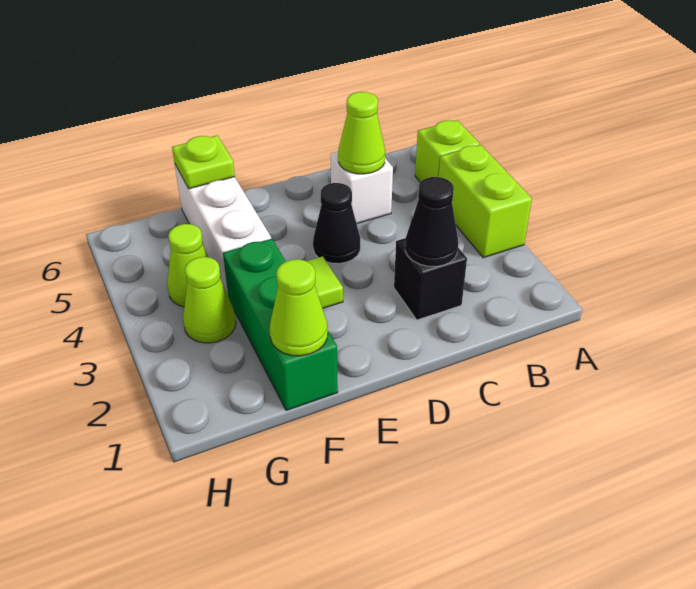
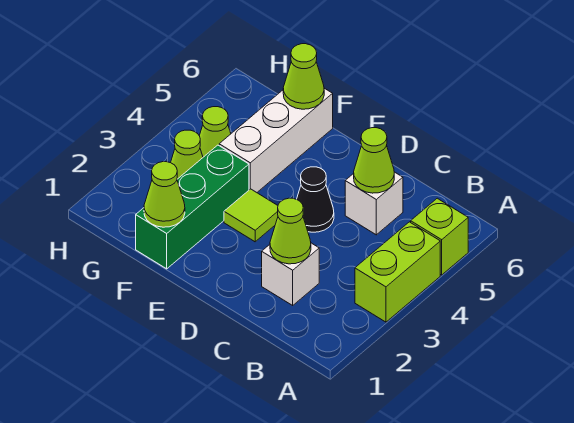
black brick C2 level 1 -> white brick C2 level 1
black cone C2 level 2 -> lime cone C2 level 2
lime plate F6 level 2 -> lime cone F6 level 2

